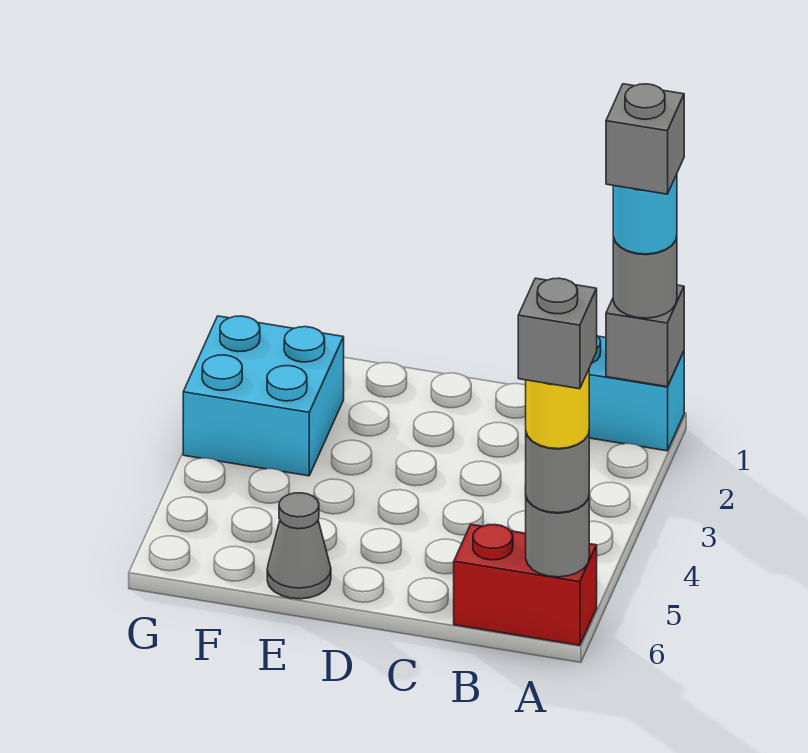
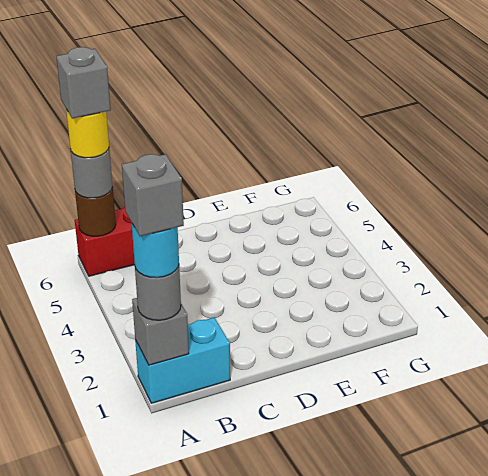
grey round brick A6 level 2 -> brown round brick A6 level 2
grey cone E6 level 1 -> none
cyan brick F2:G3 level 1 -> none

